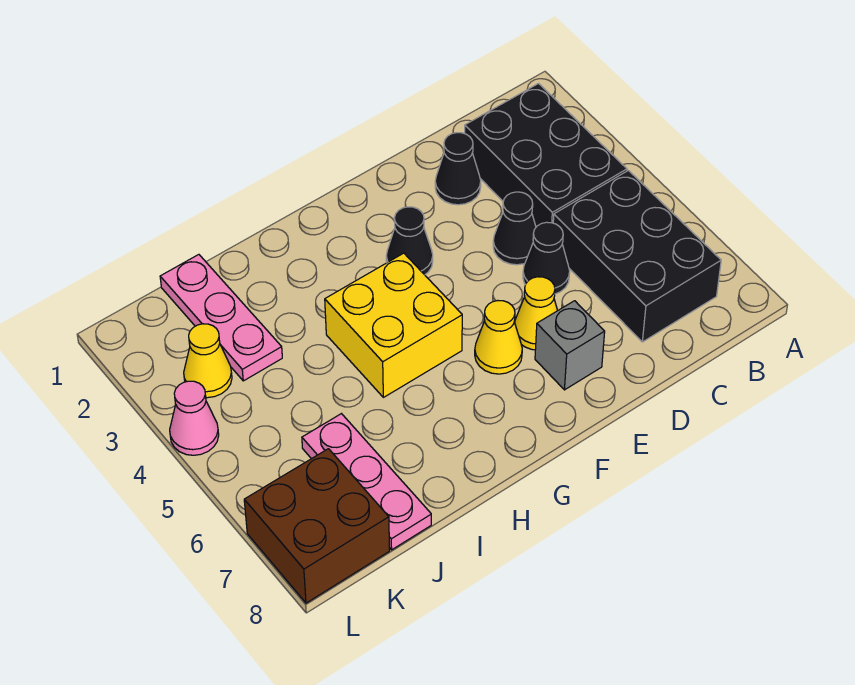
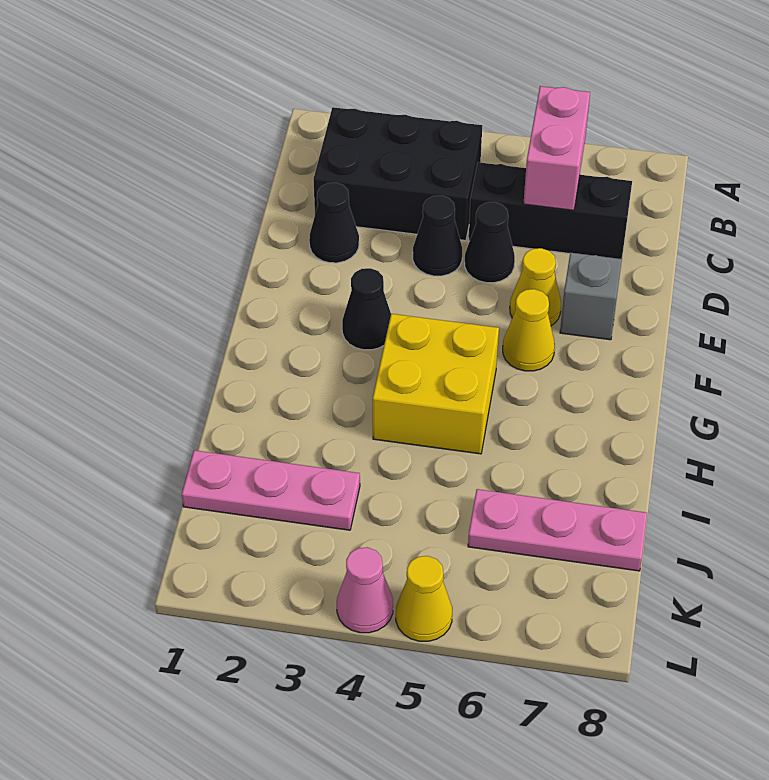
black brick B5:C7 level 1 -> black brick C5:C7 level 1
none -> pink brick B6:C6 level 2
yellow cone K3 level 1 -> yellow cone L5 level 1
brown brick K7:L8 level 1 -> none

